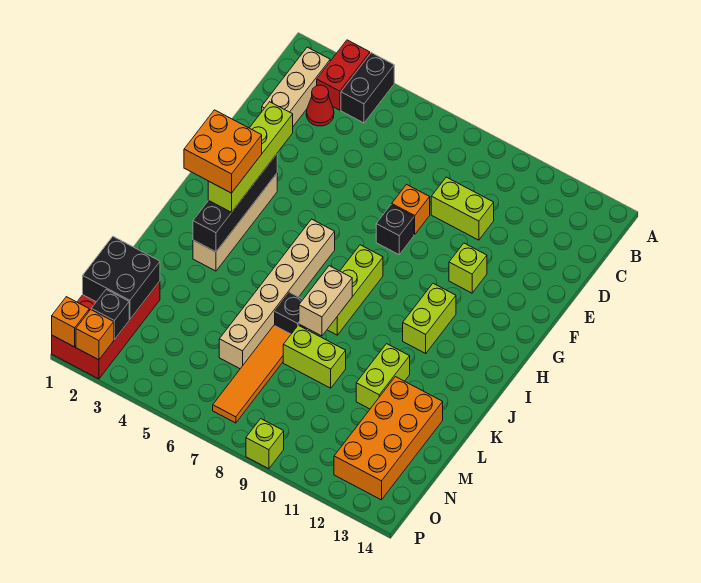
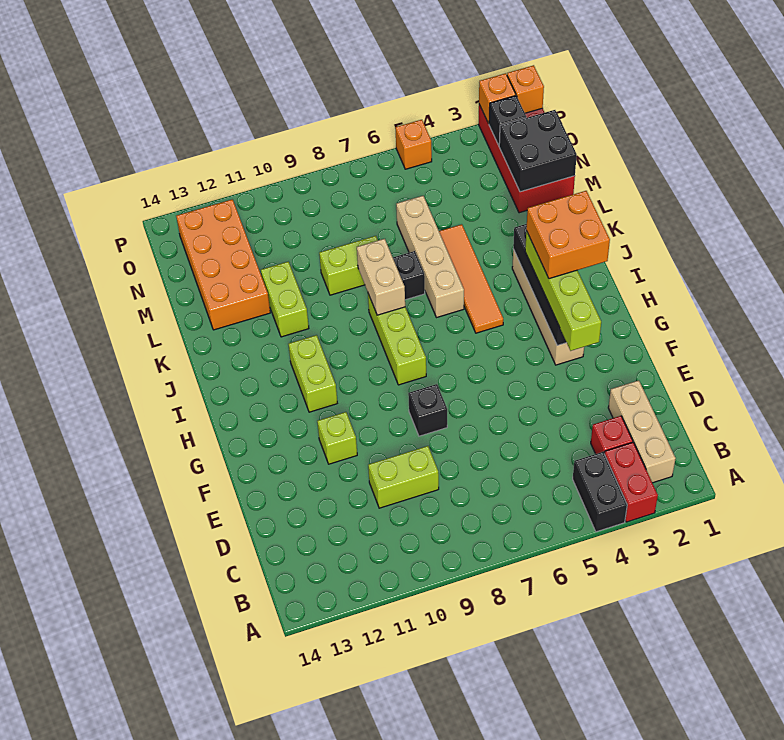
red cone C3 level 1 -> red brick C3 level 1
orange brick E8 level 1 -> orange brick P5 level 1
tan brick H6:M6 level 1 -> tan brick J6:M6 level 1
orange tile L7:O7 level 1 -> orange tile I5:L5 level 1
lime brick P9 level 1 -> none

